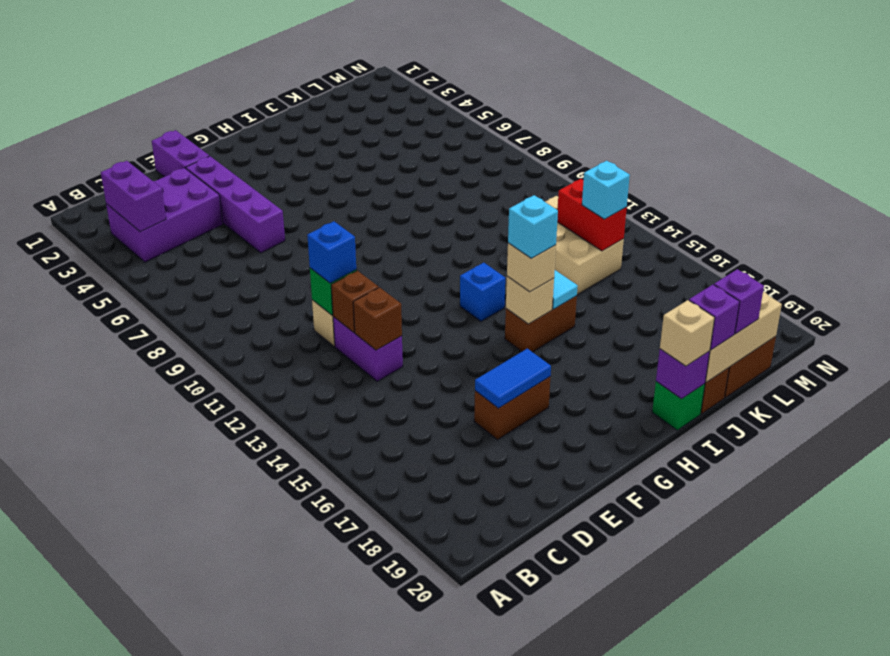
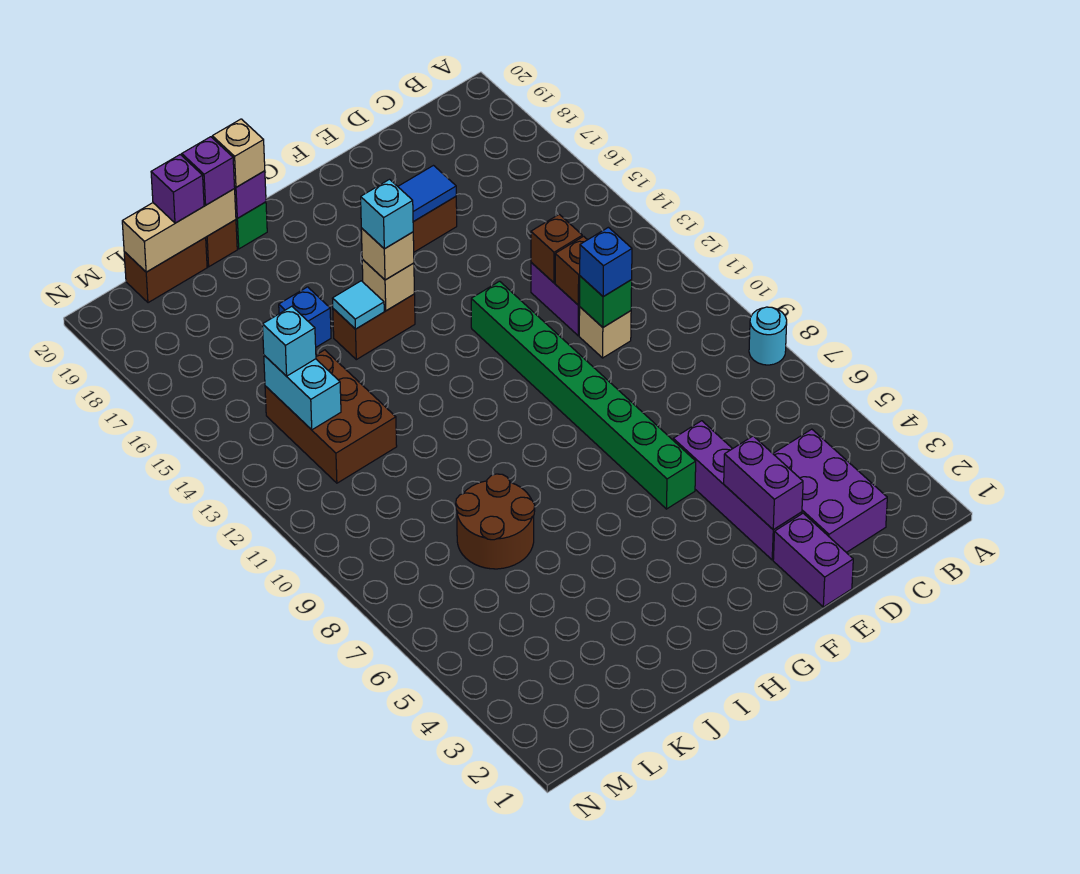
none -> cyan round brick A8 level 1
purple brick B3:D4 level 1 -> purple brick C2:D4 level 1
purple brick B3:B4 level 2 -> purple brick E3:E4 level 2
none -> green brick F6:F13 level 1
blue brick H13 level 1 -> blue brick J16 level 1
none -> brown round brick J7:K8 level 1
tan brick K12:L14 level 1 -> brown brick K12:L14 level 1
red brick L13:L14 level 2 -> cyan brick L13:L14 level 2

